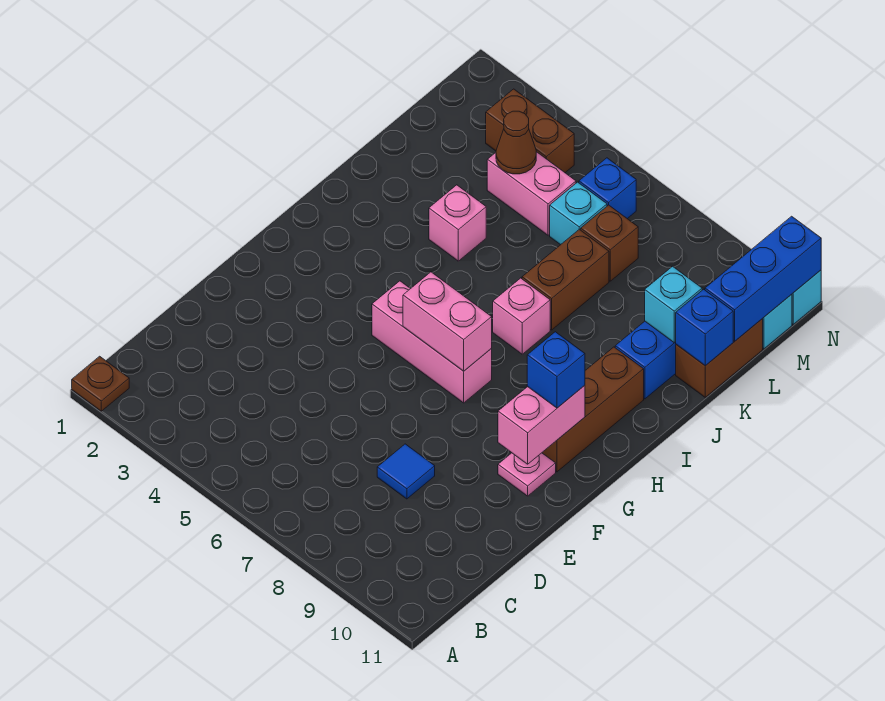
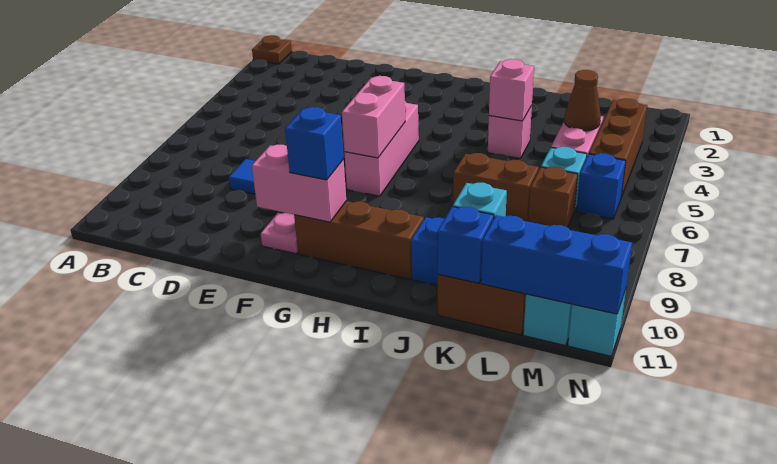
pink brick I7 level 1 -> pink brick J4 level 2
brown brick M3:M4 level 1 -> brown brick M3:M5 level 1

